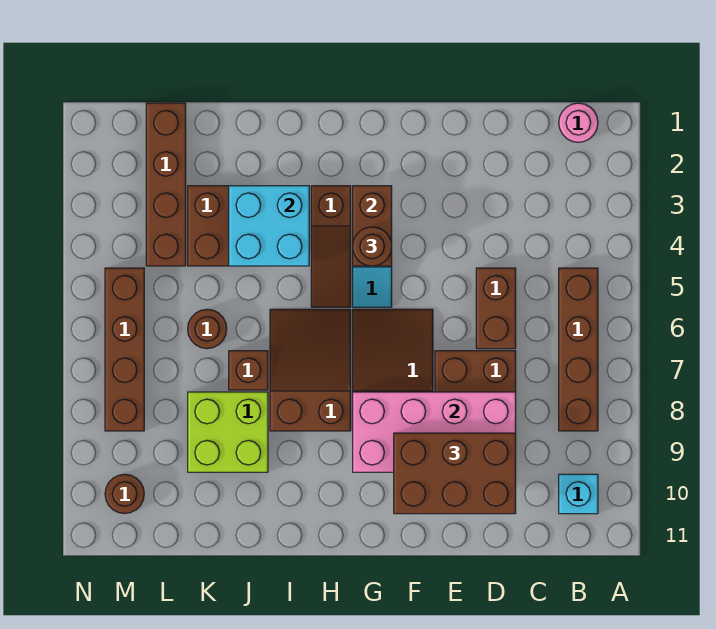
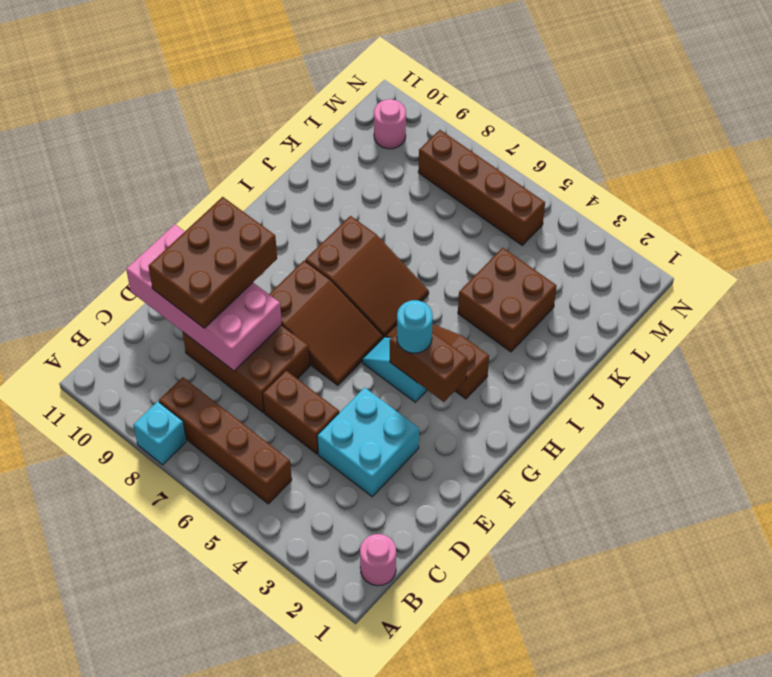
cyan brick B10 level 1 -> cyan brick A8 level 1
pink brick D8:G9 level 2 -> pink brick D8:E11 level 2
brown round brick G4 level 3 -> cyan round brick G4 level 3
cyan brick I3:J4 level 2 -> cyan brick D3:E4 level 1
brown brick J7 level 1 -> none
lime brick J8:K9 level 1 -> none
brown round brick K6 level 1 -> none
brown brick L1:L4 level 1 -> none
brown round brick M10 level 1 -> pink round brick M10 level 1

